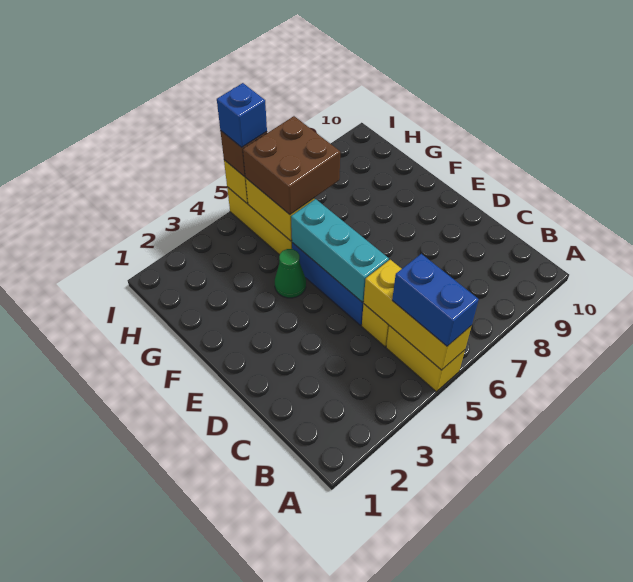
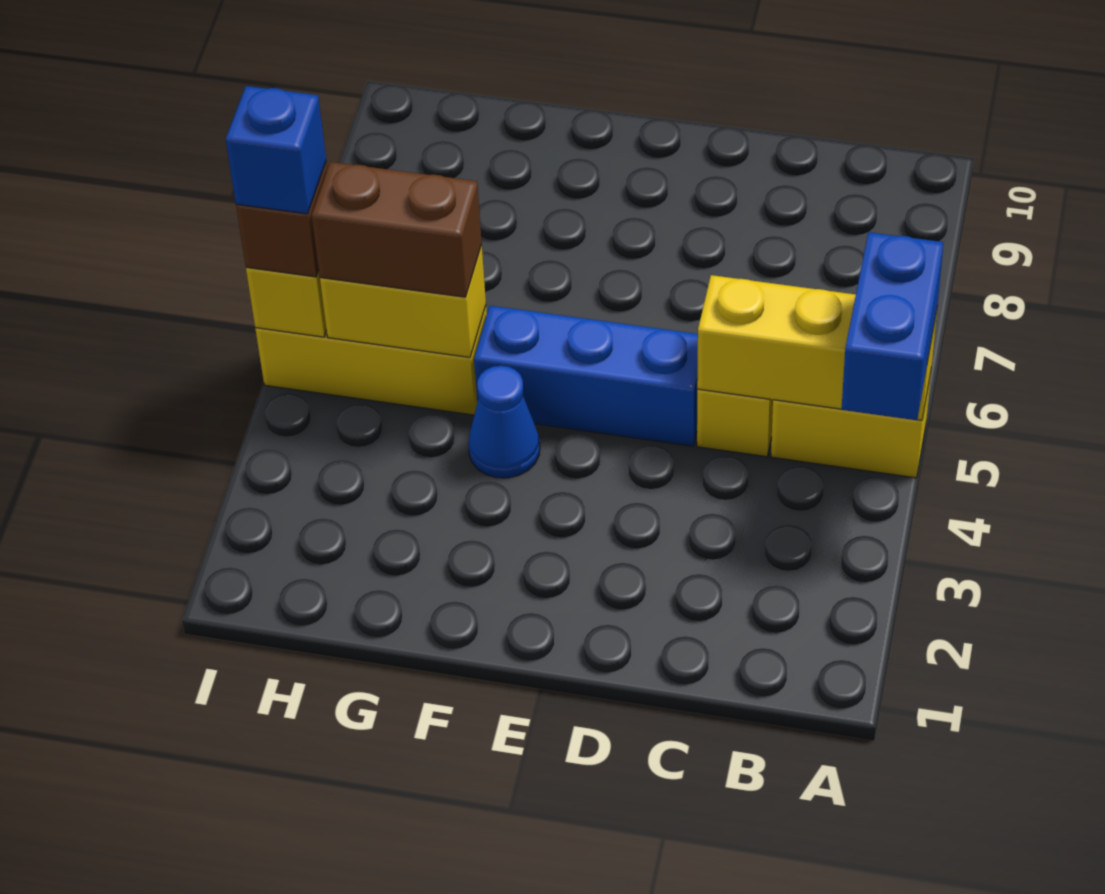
blue brick A5:B5 level 3 -> blue brick A4:A5 level 3
cyan brick D5:F5 level 2 -> none
green cone F4 level 1 -> blue cone F4 level 1
brown brick G5:H6 level 3 -> brown brick G5:H5 level 3

